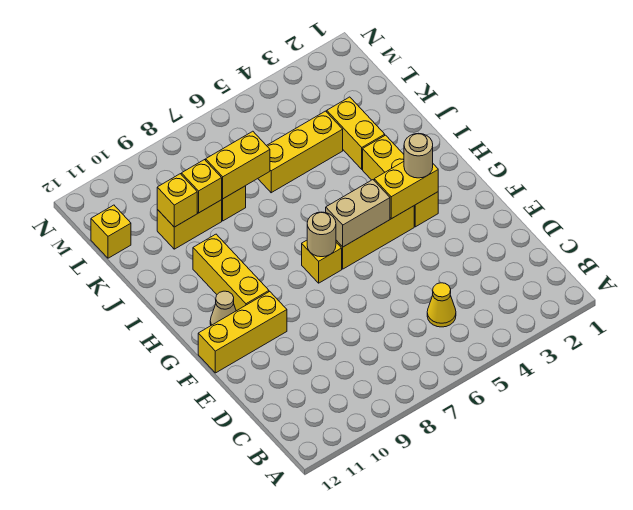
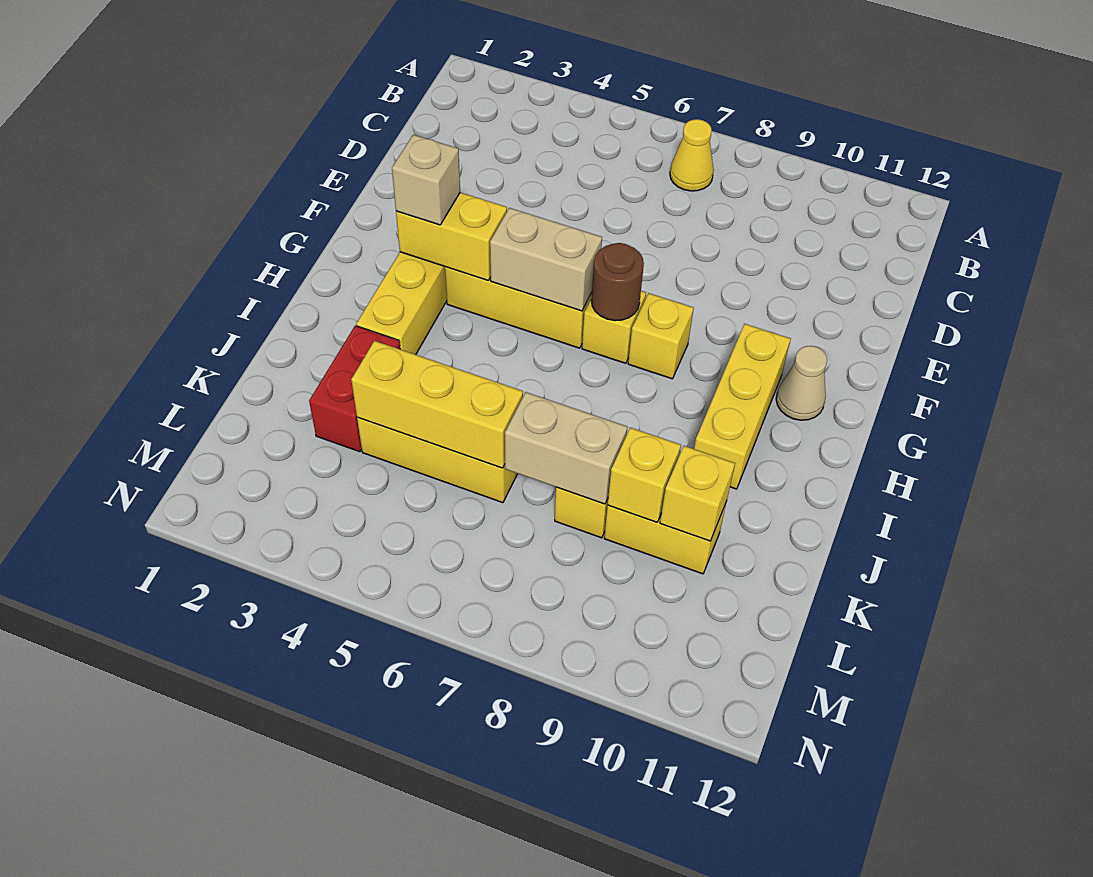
yellow cone C5 level 1 -> yellow cone B7 level 1
yellow brick F10:F12 level 1 -> yellow brick K4:K6 level 2
tan round brick G3 level 3 -> tan brick G3 level 3
tan round brick G7 level 2 -> brown round brick G7 level 2
yellow brick J3:K3 level 1 -> red brick J3:K3 level 1
yellow brick K7:K8 level 2 -> tan brick K7:K8 level 2
yellow brick L12 level 1 -> yellow brick G8 level 1

